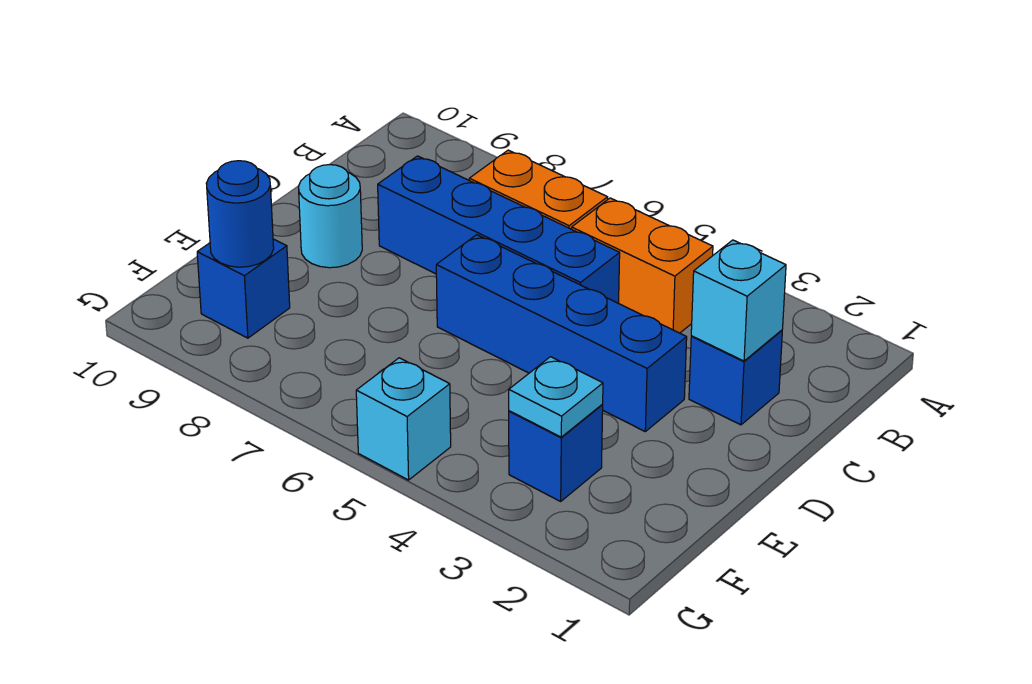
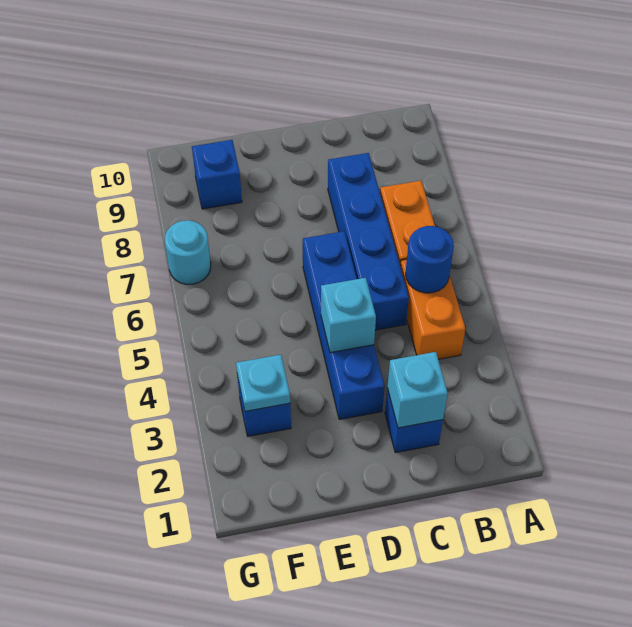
cyan round brick D9 level 1 -> cyan round brick G7 level 1
blue round brick F9 level 2 -> blue round brick B5 level 2
cyan brick G5 level 1 -> cyan brick D4 level 2

